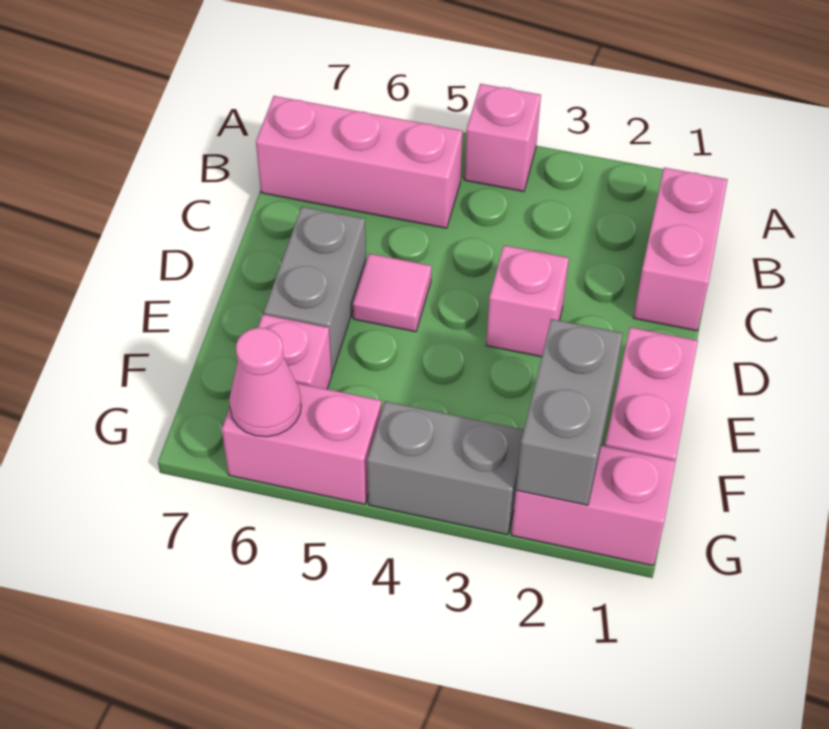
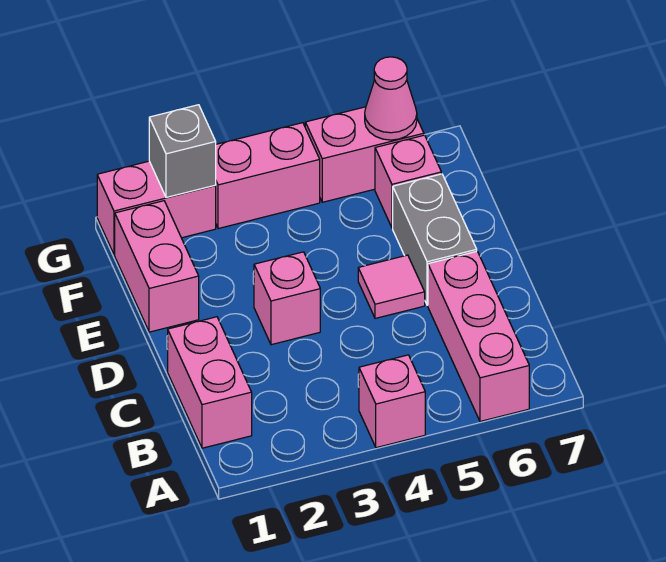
pink brick B5:B7 level 1 -> pink brick A6:C6 level 1
grey brick F2:G2 level 2 -> grey brick G2 level 2
grey brick G3:G4 level 1 -> pink brick G3:G4 level 1

